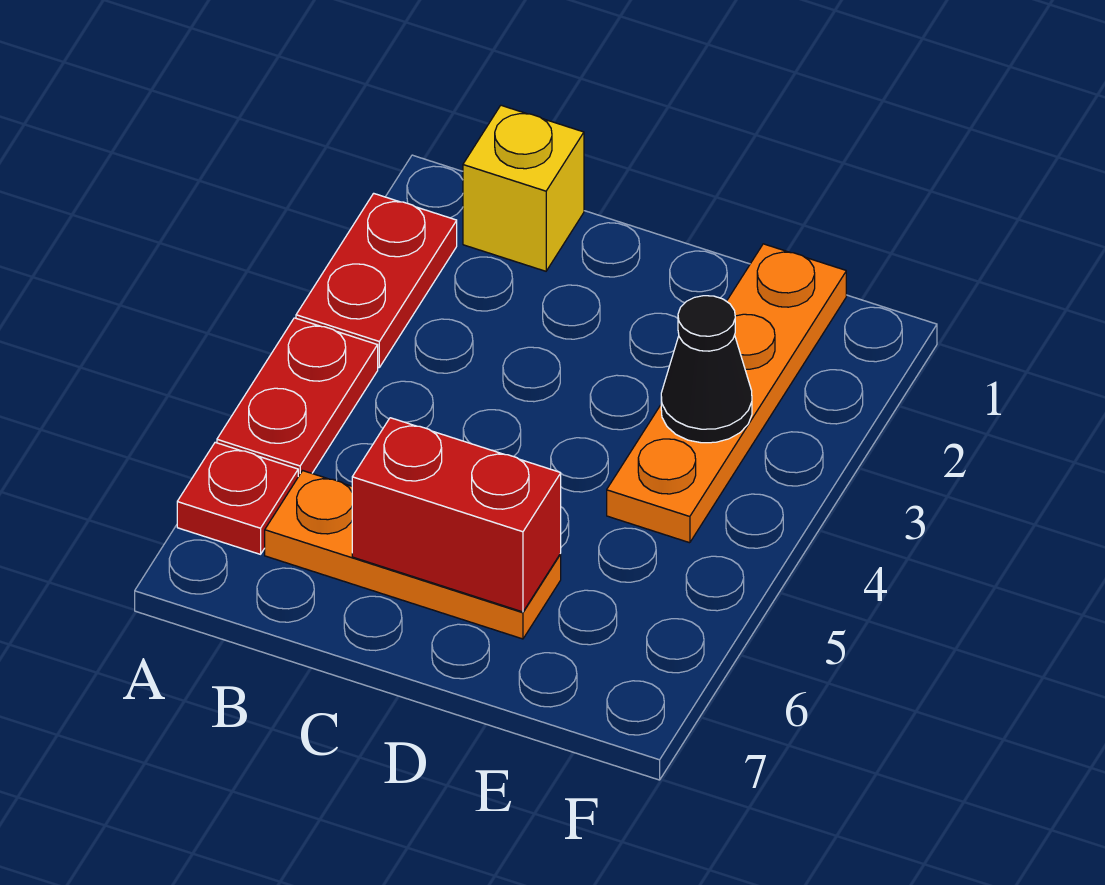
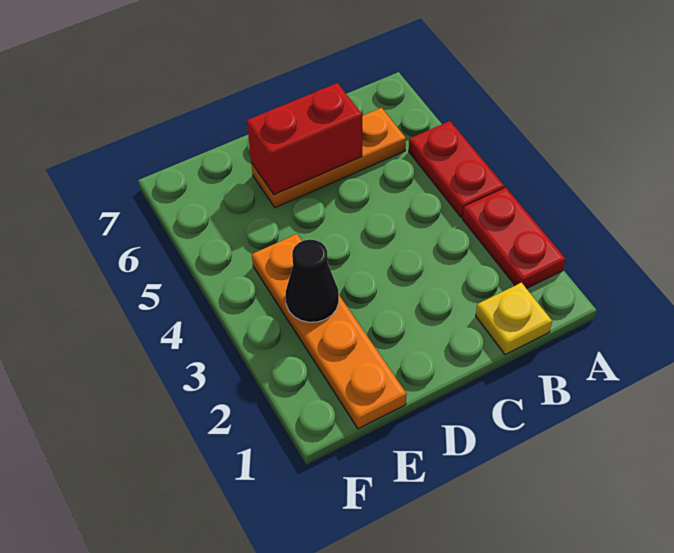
red plate A6 level 1 -> none
yellow brick B1 level 1 -> yellow plate B1 level 1

